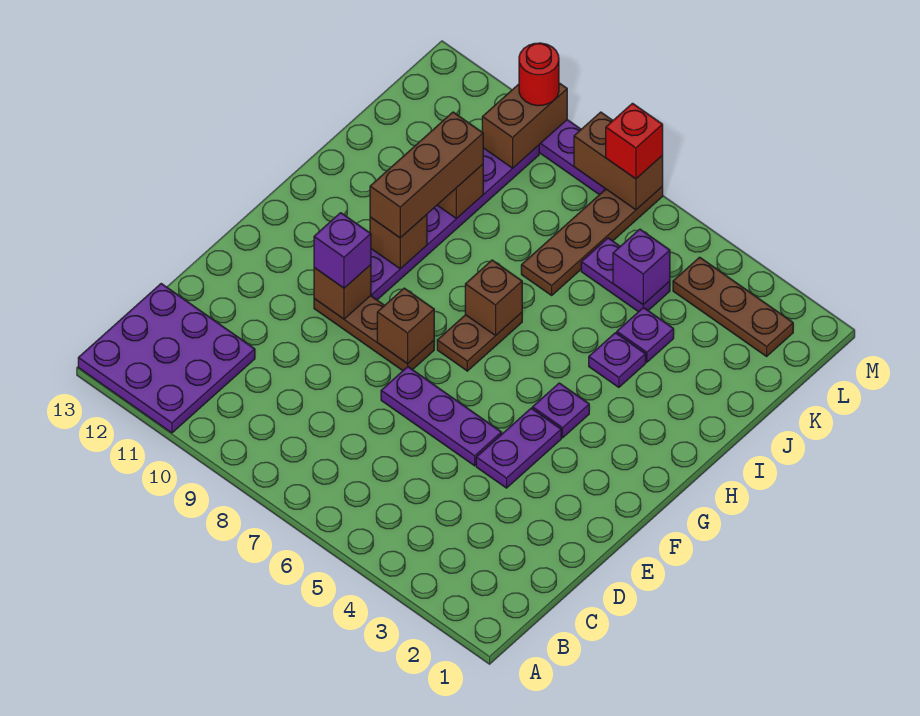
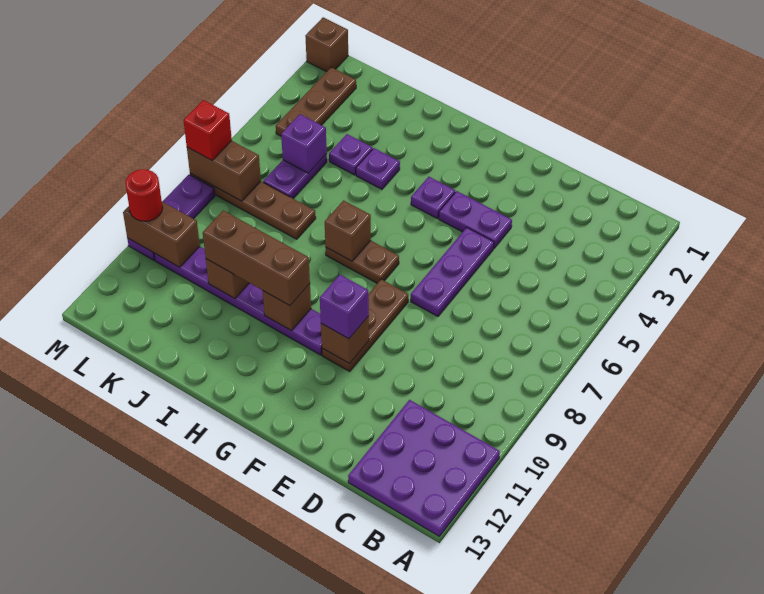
brown brick F8 level 2 -> brown brick M1 level 1
brown brick M7:M8 level 2 -> brown brick L7:M7 level 2

